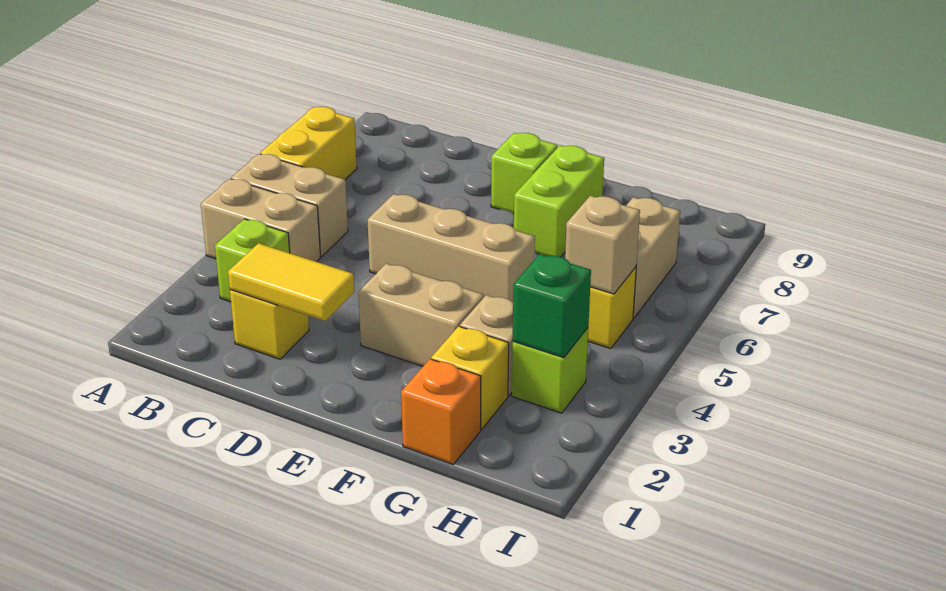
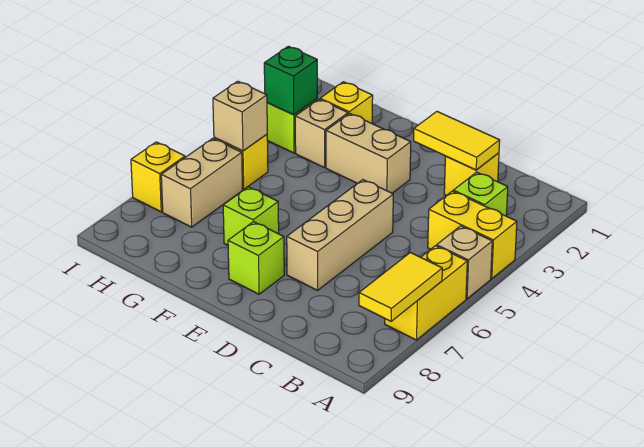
tan brick A4:B4 level 1 -> yellow brick A4:B4 level 1
tan brick A5:B5 level 1 -> tan brick A5 level 1
none -> yellow tile A7:A8 level 2
tan brick D5:F5 level 1 -> tan brick D5:D7 level 1
lime brick F7:F8 level 1 -> lime brick F7 level 1
orange brick G1 level 1 -> none
none -> yellow brick I7 level 1

